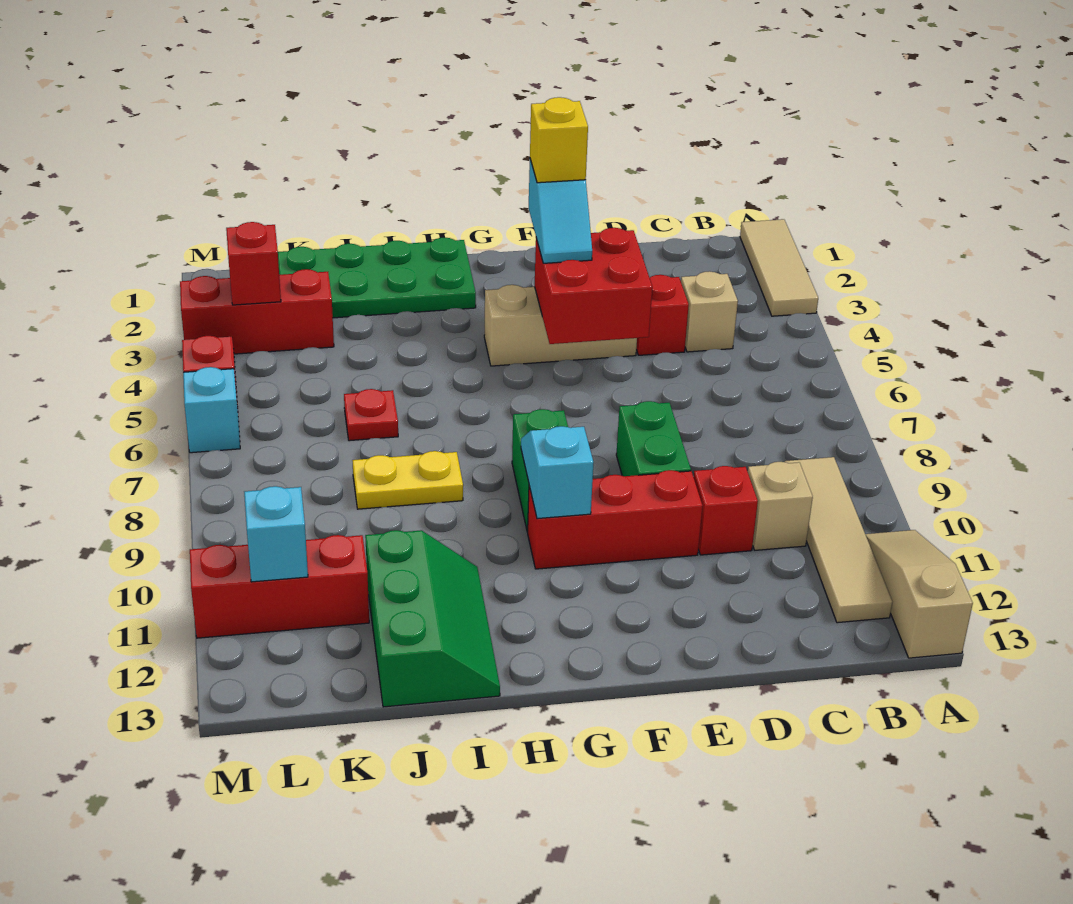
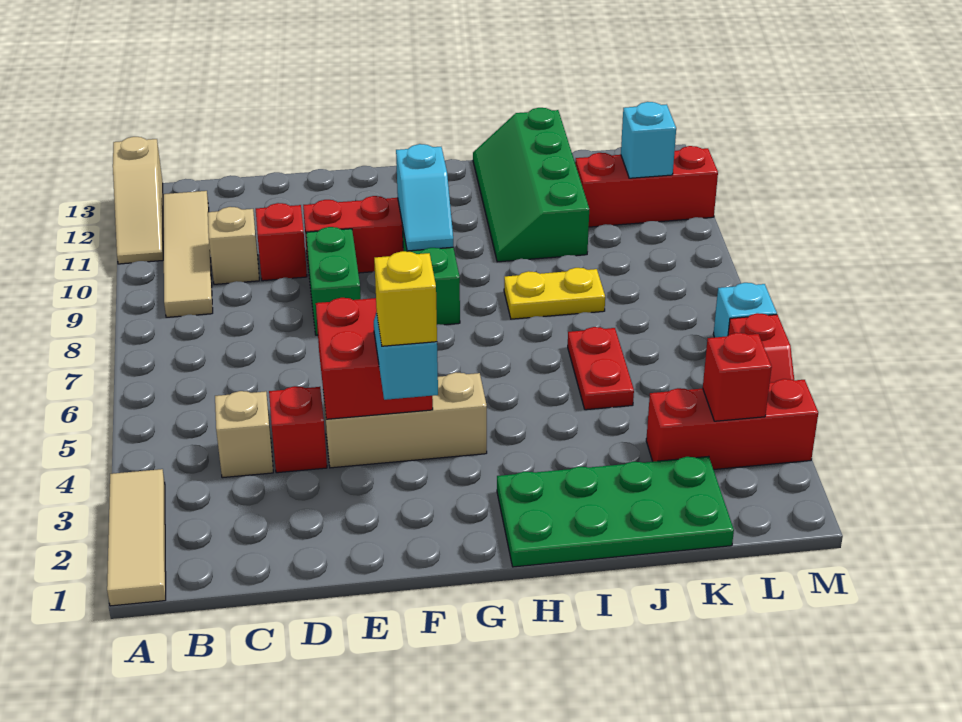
green slope I11:J13 level 1 top J -> green slope I10:J13 level 1 top J
red plate J6 level 1 -> red plate J5:J6 level 1

